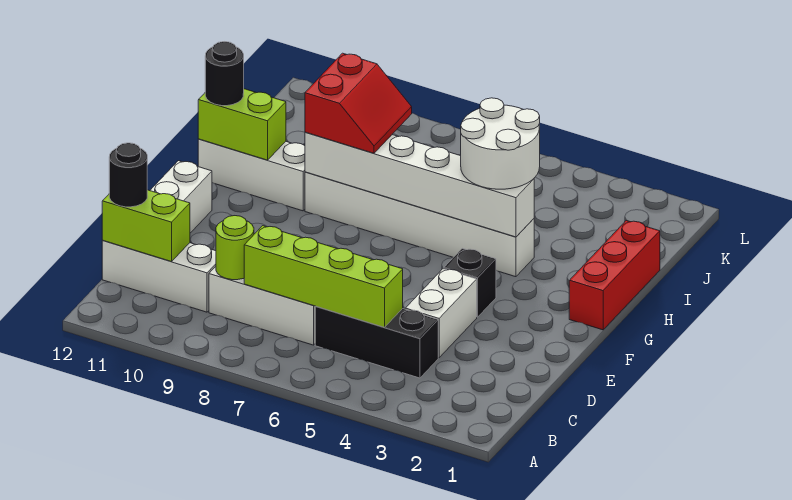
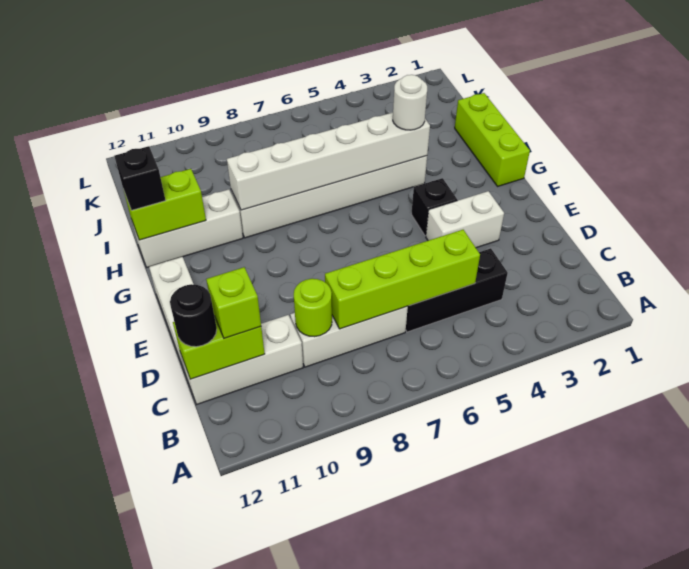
none -> lime brick C11 level 3
white brick D4:E4 level 1 -> white brick E3:E4 level 1
red brick G1:I1 level 1 -> lime brick G1:I1 level 1
white round brick H4:I5 level 3 -> white round brick H4 level 3
red slope H8:I9 level 3 top 9 -> none
black round brick H12 level 3 -> black brick H12 level 3

